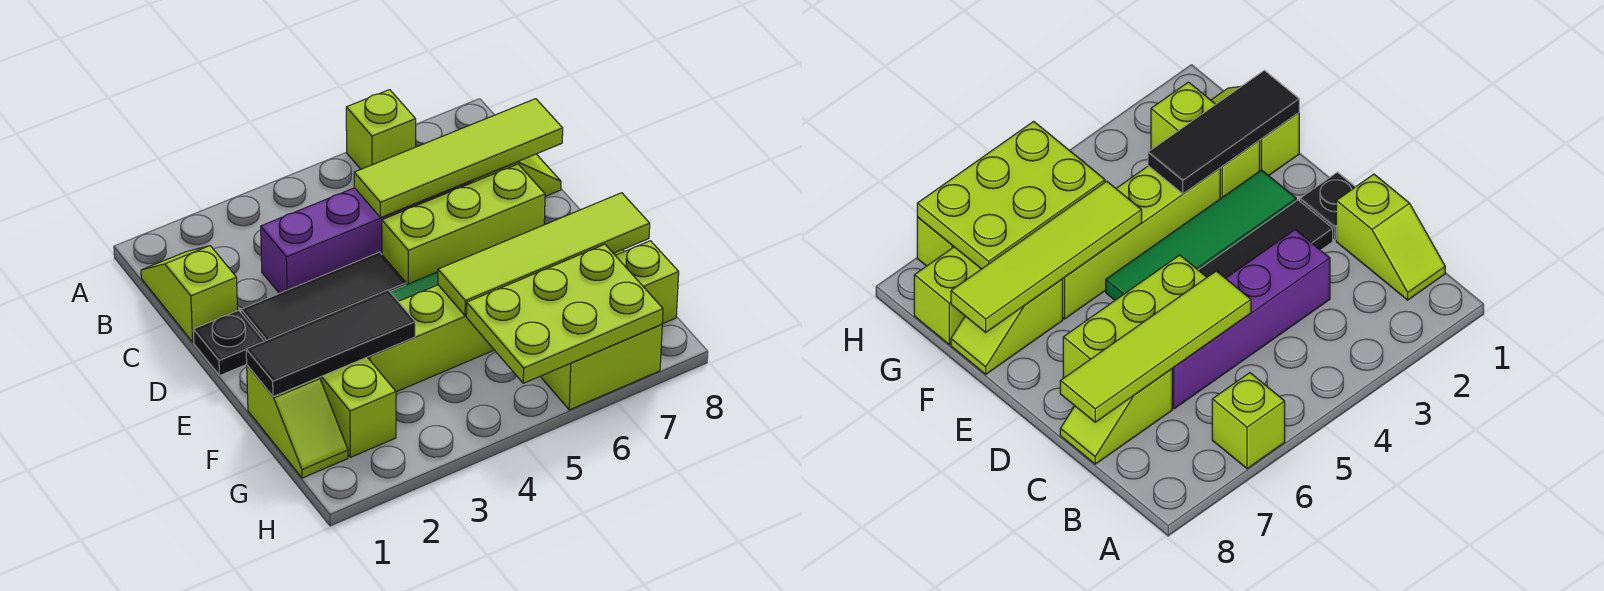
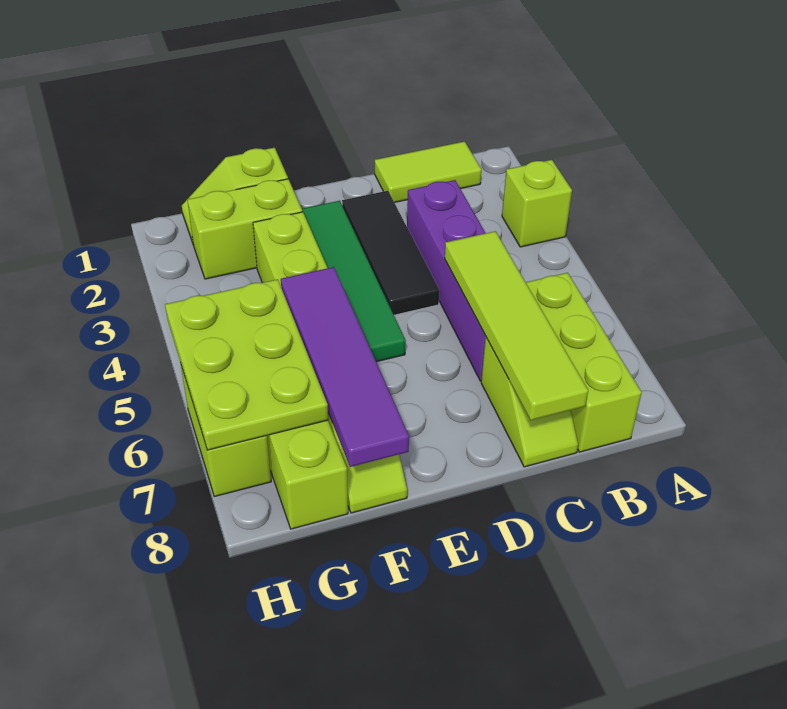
lime brick A6 level 1 -> lime brick A3 level 1
lime slope B1:C1 level 1 top C -> lime tile B1:C1 level 1
black plate D1 level 1 -> none
lime brick D5:D7 level 1 -> lime brick B6:B8 level 1
black tile F1:F3 level 2 -> none
lime tile F5:F8 level 2 -> purple tile F5:F8 level 2

